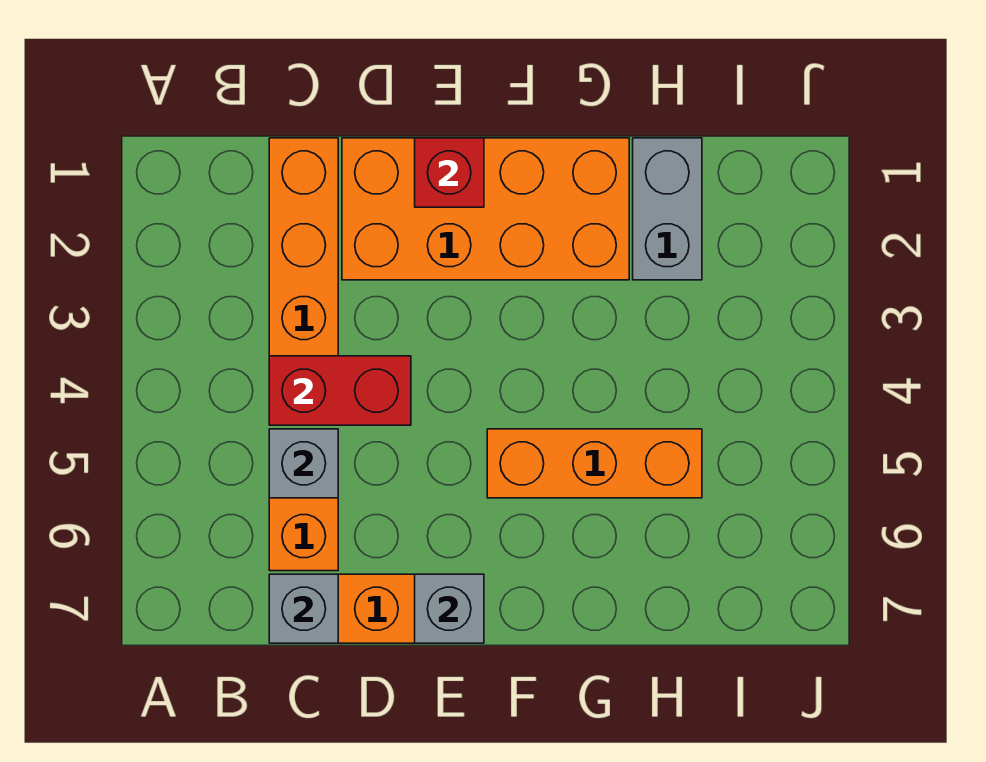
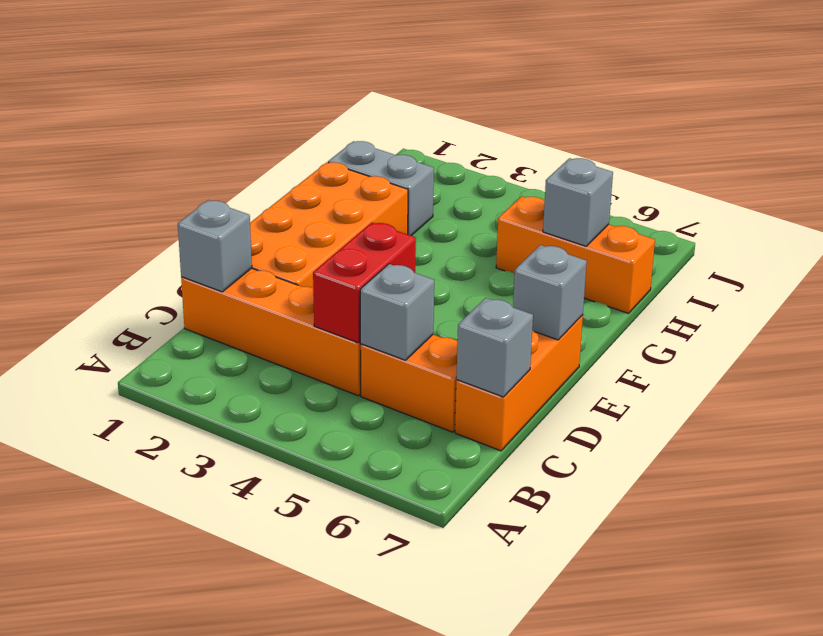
none -> grey brick C1 level 2
red brick E1 level 2 -> none
orange brick F5:H5 level 1 -> orange brick H5:H7 level 1
none -> grey brick H6 level 2

